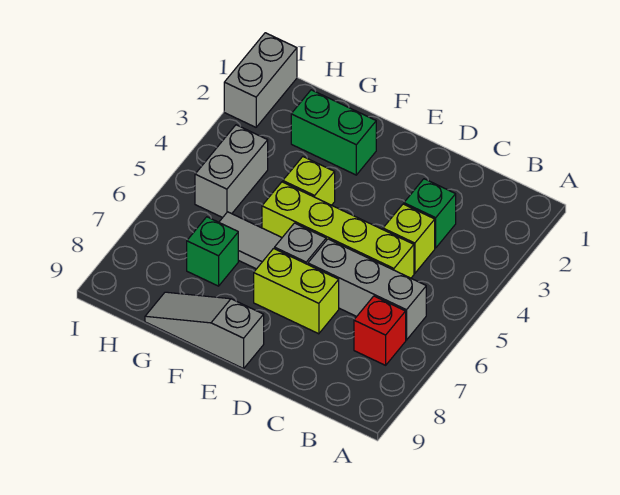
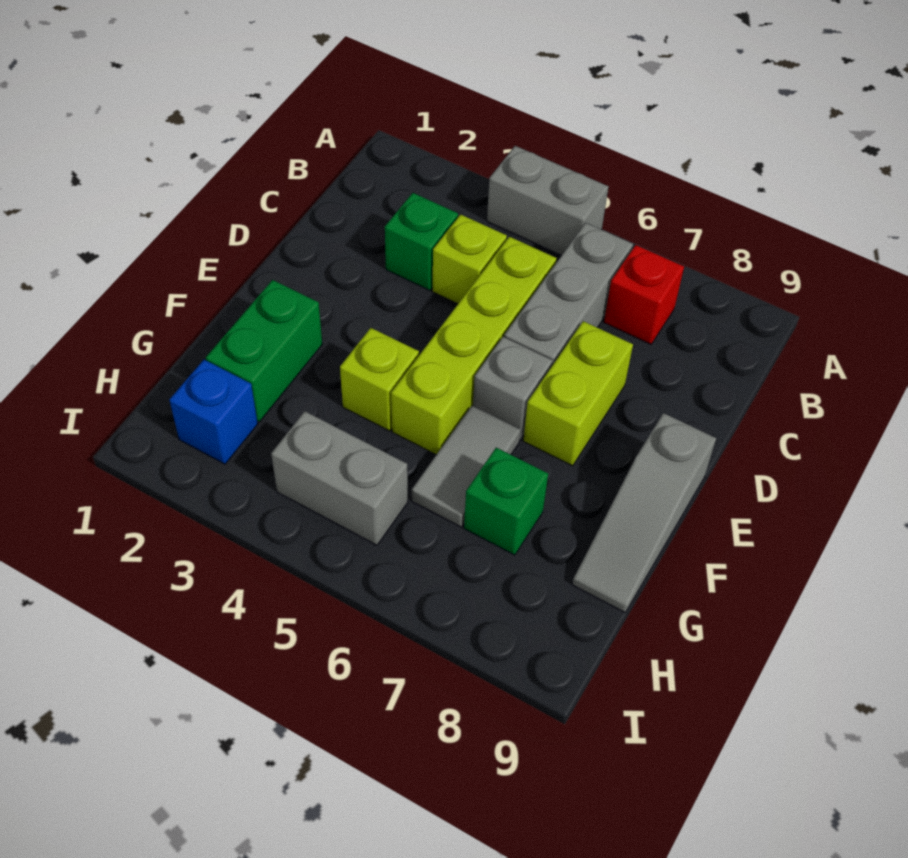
none -> blue brick H2 level 1
grey brick I1:I2 level 1 -> grey brick A4:A5 level 1

